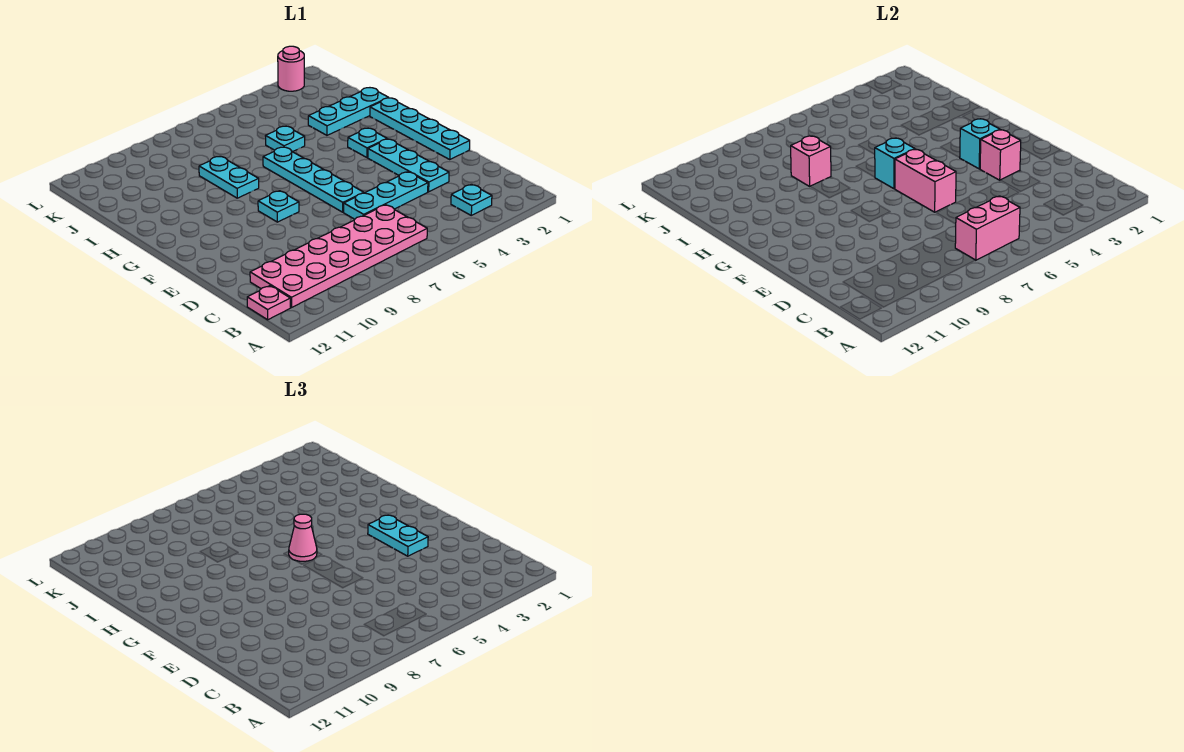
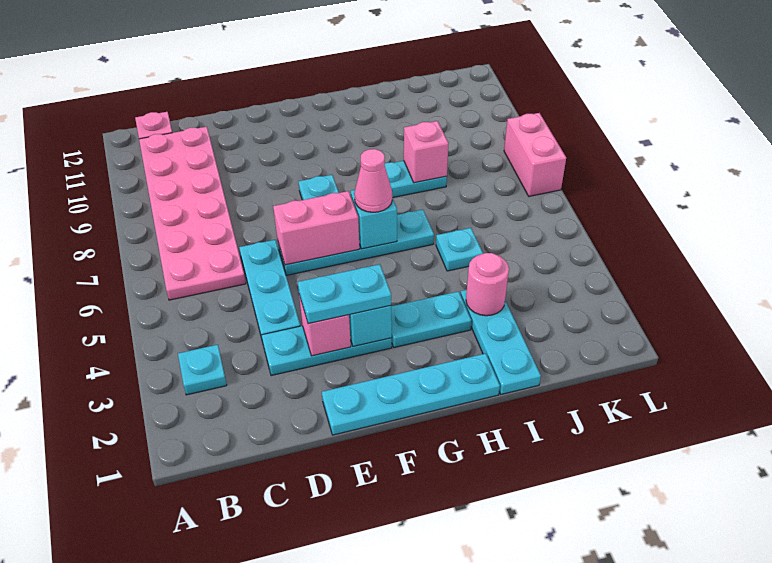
pink brick B6:B7 level 2 -> pink brick L7:L8 level 1
cyan plate G3 level 1 -> cyan plate G3:H3 level 1
pink round brick L2 level 1 -> pink round brick I3 level 2

